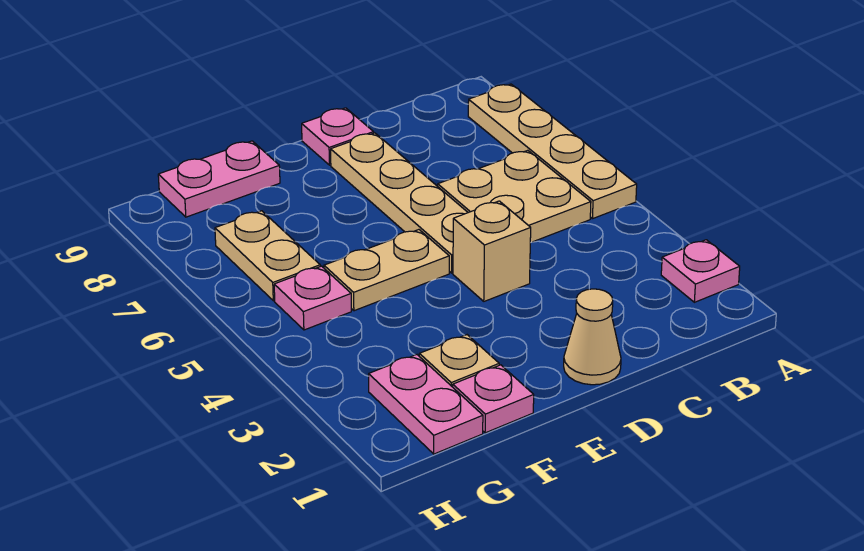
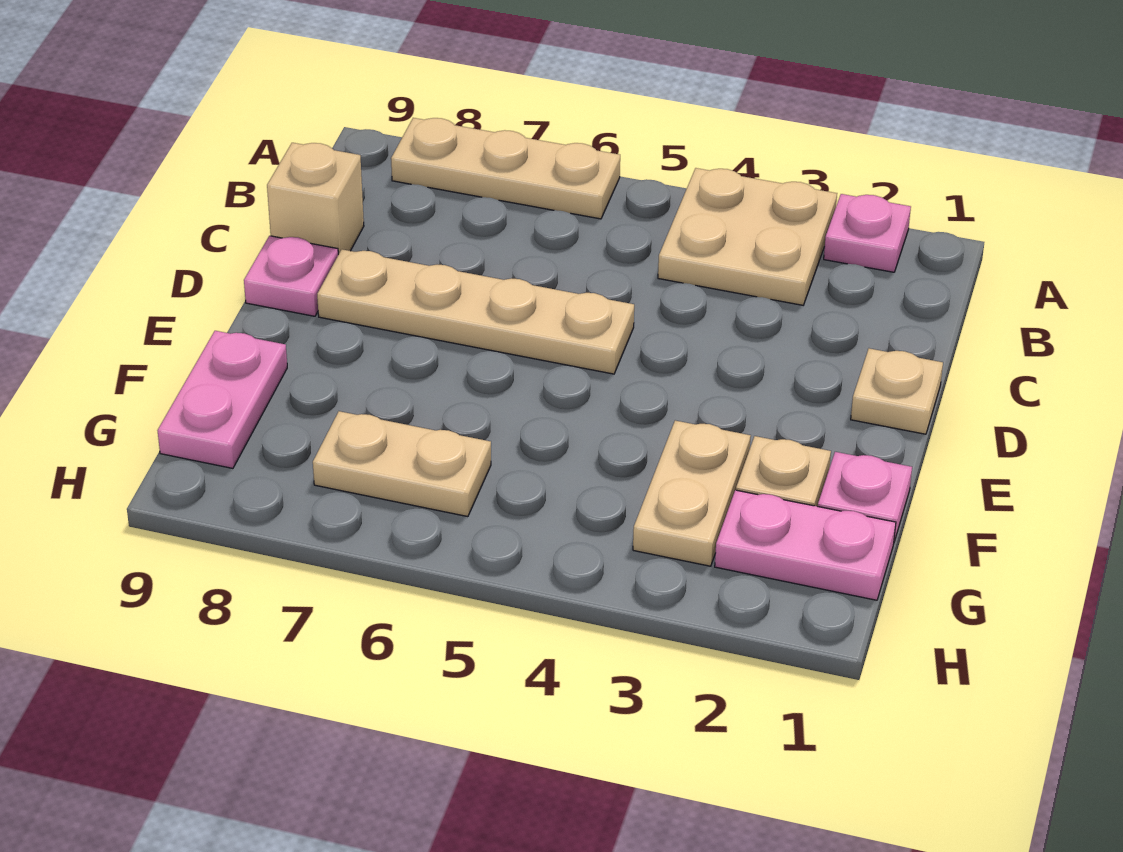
tan plate A5:A8 level 1 -> tan plate A6:A8 level 1
tan plate B5:C6 level 1 -> tan plate A3:B4 level 1
tan cone D1 level 1 -> tan plate D1 level 1
tan brick D4 level 1 -> tan brick C9 level 1
tan plate E5:F5 level 1 -> tan plate F3:G3 level 1
pink plate G5 level 1 -> none

